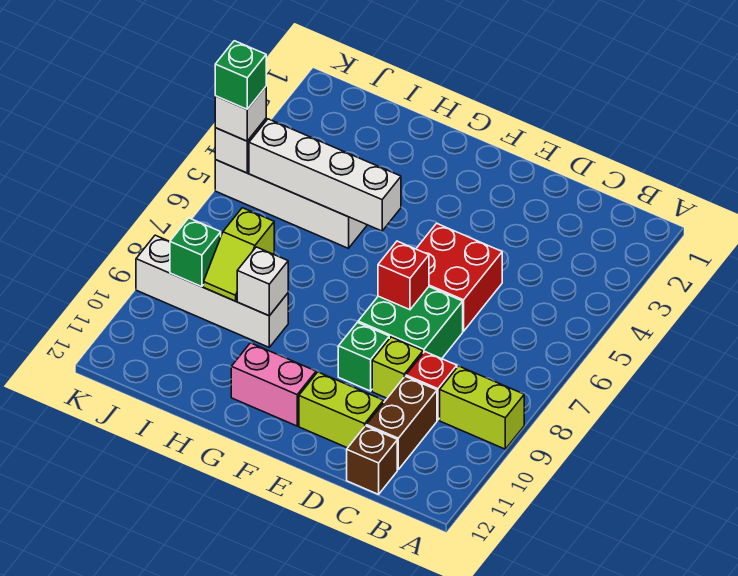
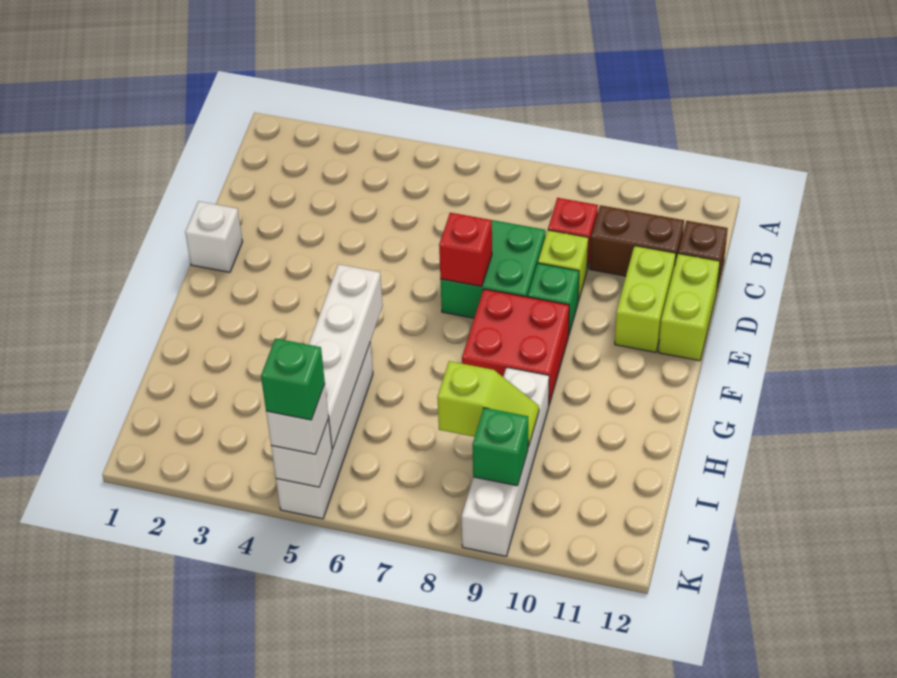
lime brick A9:B9 level 1 -> lime brick D12:E12 level 1
red brick D5:E6 level 1 -> red brick F8:G9 level 1
pink brick F11:G11 level 1 -> none
white brick H9 level 2 -> white brick E1 level 1

